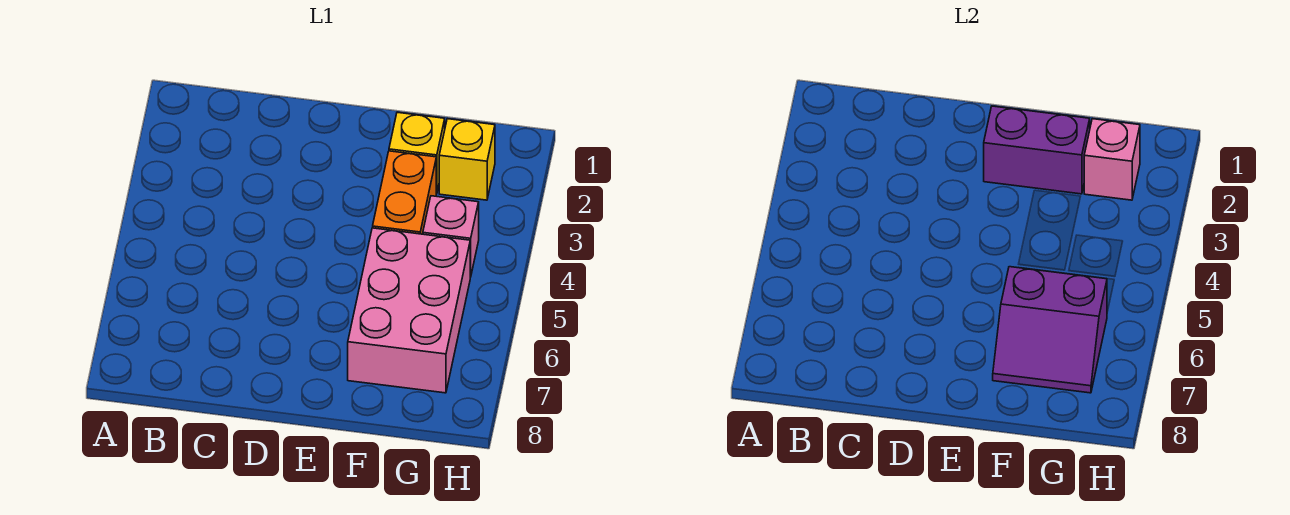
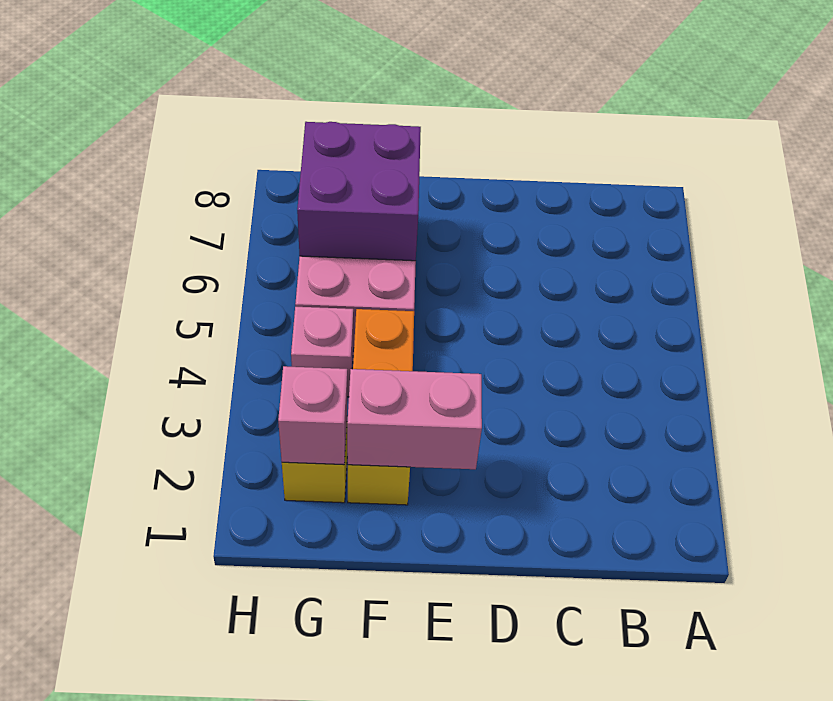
purple brick E2:F2 level 2 -> pink brick E2:F2 level 2
purple slope F6:G7 level 2 top 6 -> purple brick F6:G7 level 2

